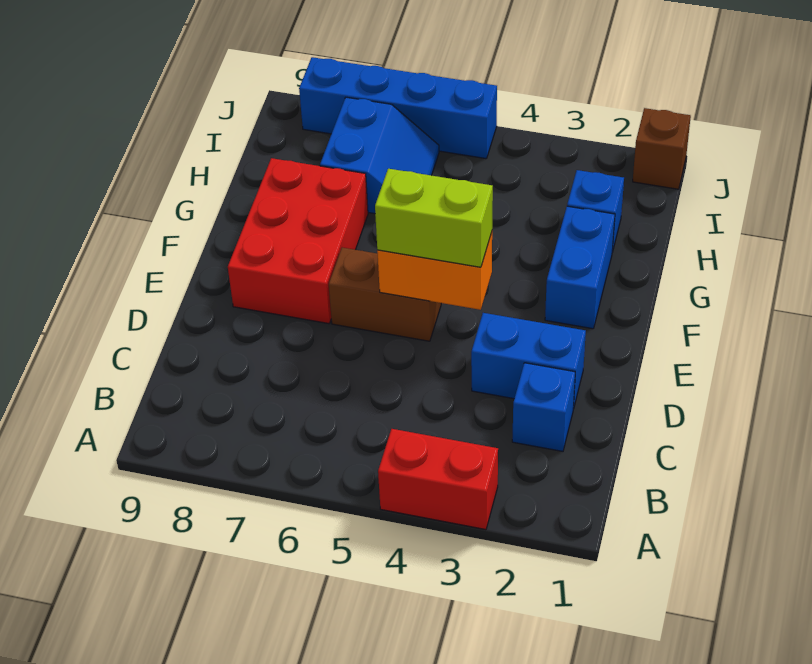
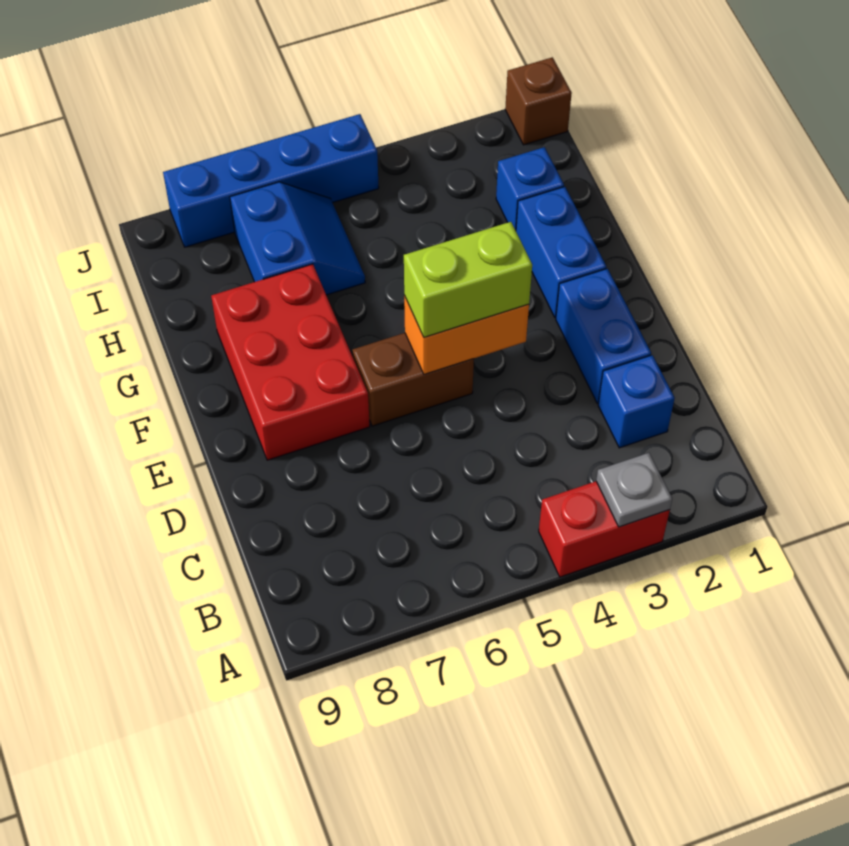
none -> grey plate A3 level 2
blue brick D2:D3 level 1 -> blue brick D2:E2 level 1

